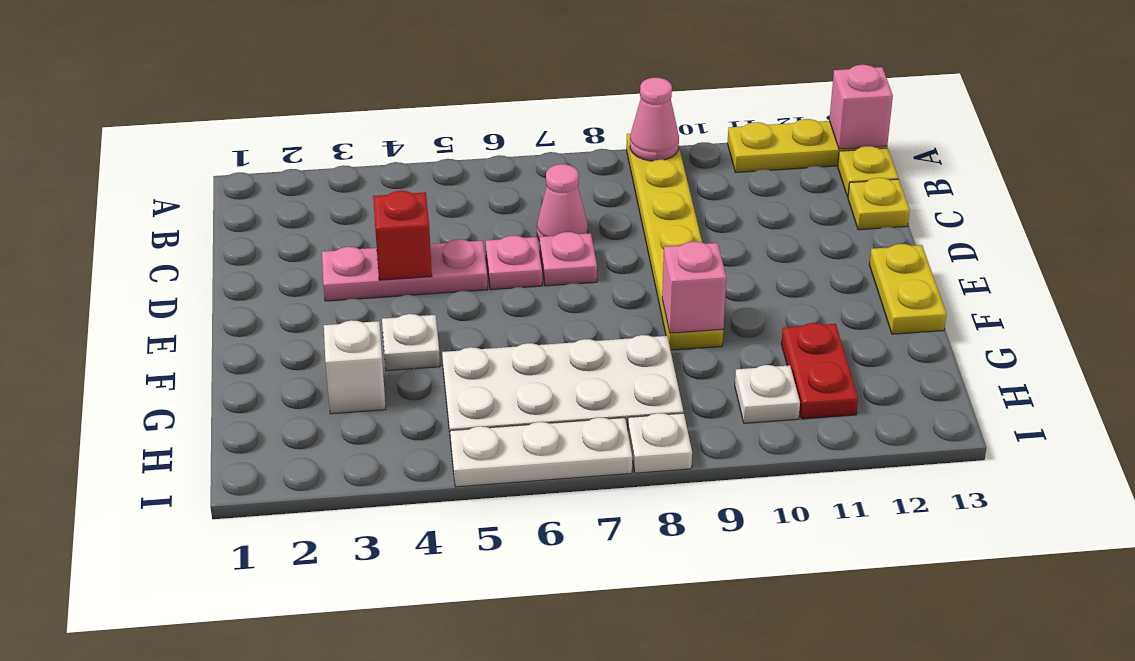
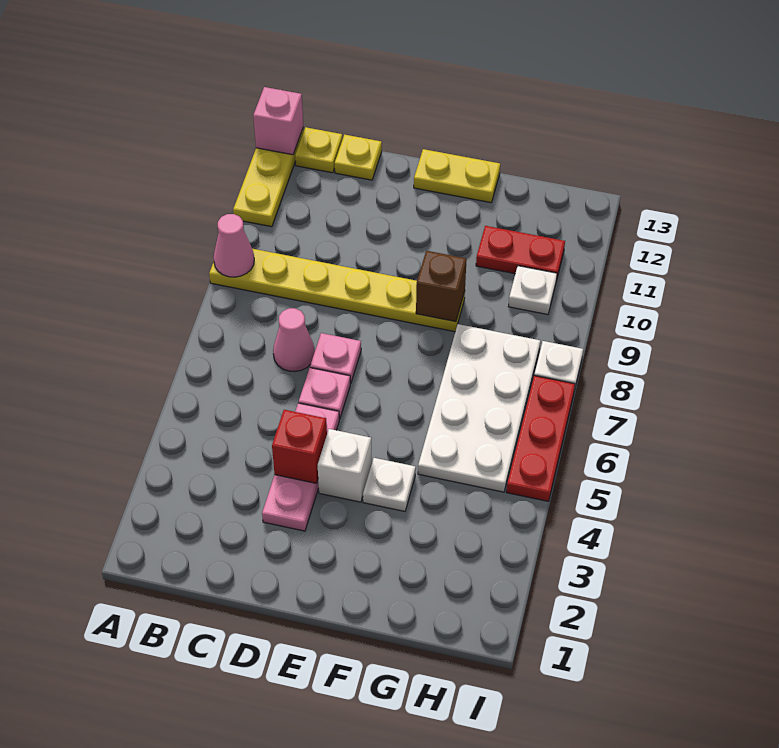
pink brick F9 level 2 -> brown brick F9 level 2
white brick G3 level 1 -> white brick E4 level 1
white plate I5:I7 level 1 -> red plate I5:I7 level 1

